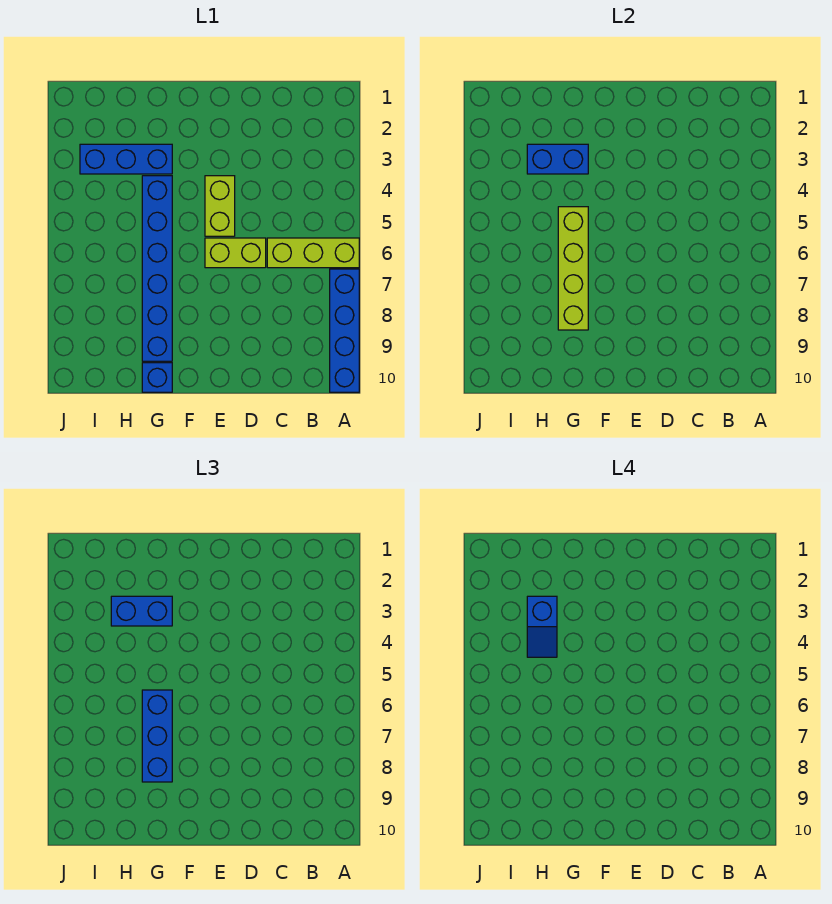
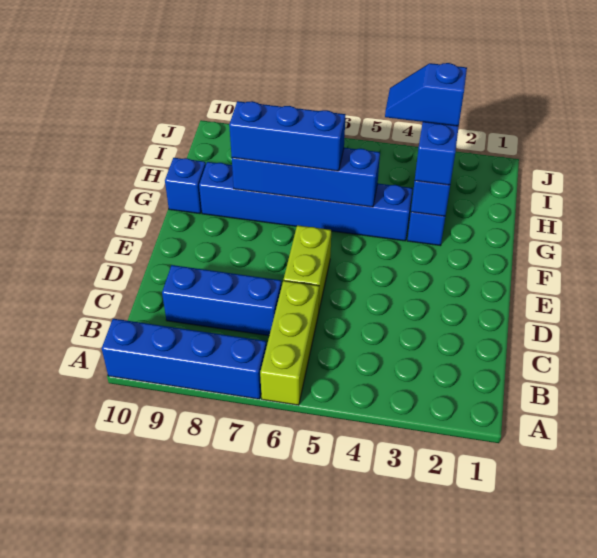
none -> blue brick C7:C9 level 1
lime brick E4:E5 level 1 -> none
lime brick G5:G8 level 2 -> blue brick G5:G8 level 2

